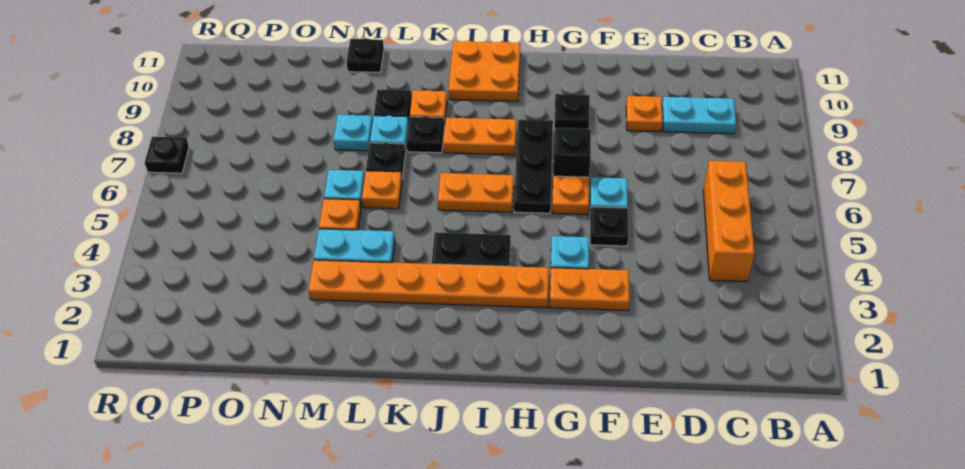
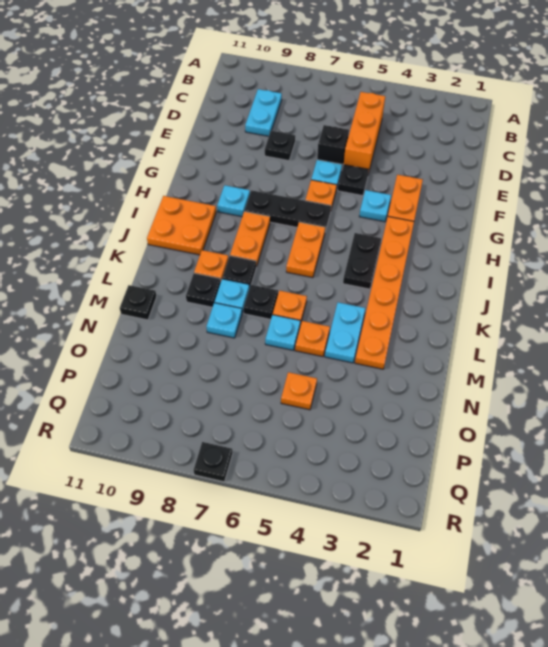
orange brick C4:C6 level 1 -> orange brick C5:E5 level 1
orange plate E9 level 1 -> orange plate O5 level 1
black brick G7 level 1 -> black brick E6 level 1
black plate G9 level 1 -> black plate E8 level 1
none -> cyan plate H9 level 1

